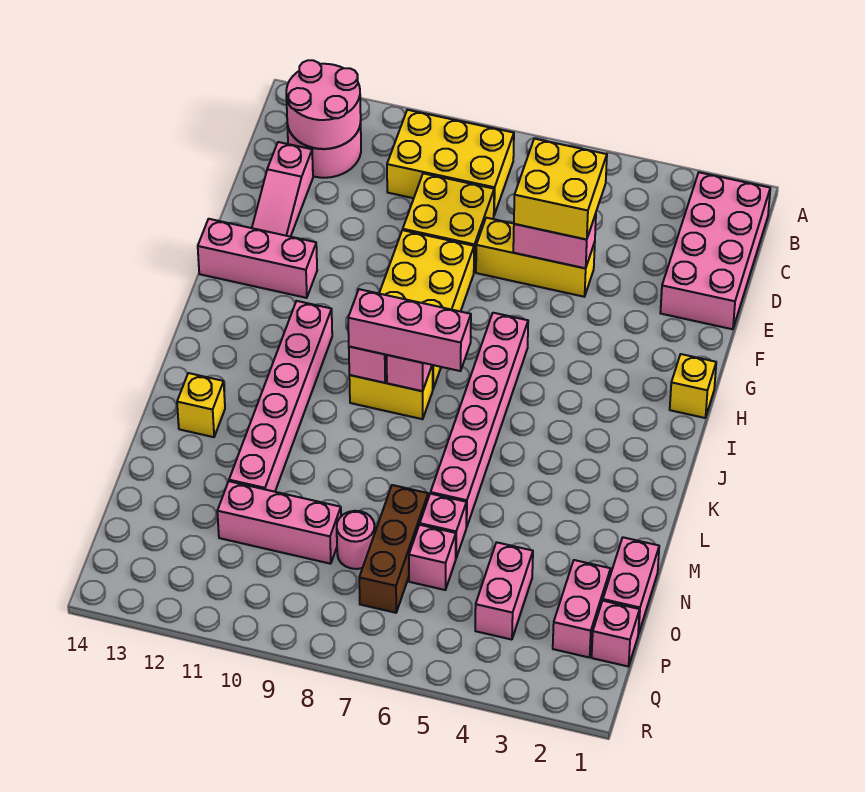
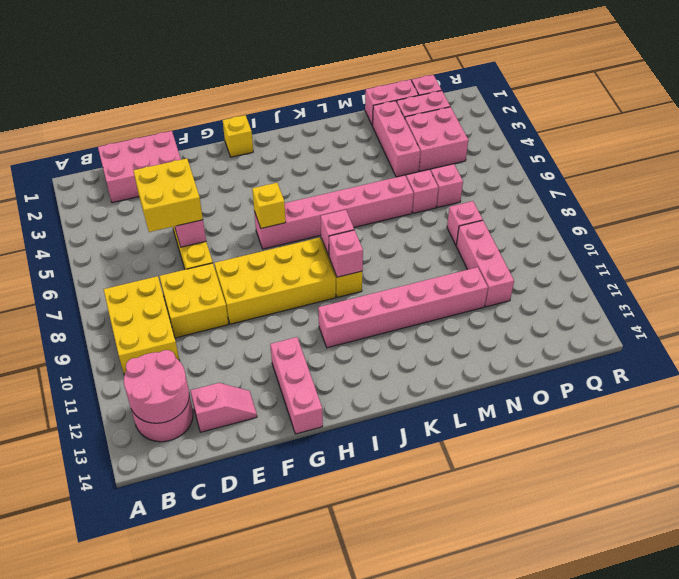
pink brick B1:E2 level 1 -> pink brick C1:E2 level 1
pink slope D13:F13 level 1 top D -> pink slope D13:E13 level 1 top D
pink brick J7:J9 level 3 -> pink brick N2:N4 level 1
yellow brick L13 level 1 -> yellow brick H6 level 2
brown brick N7:P7 level 1 -> none
pink brick O4:P4 level 1 -> pink brick O3:P4 level 1
pink round brick O8 level 1 -> pink brick O8 level 1

